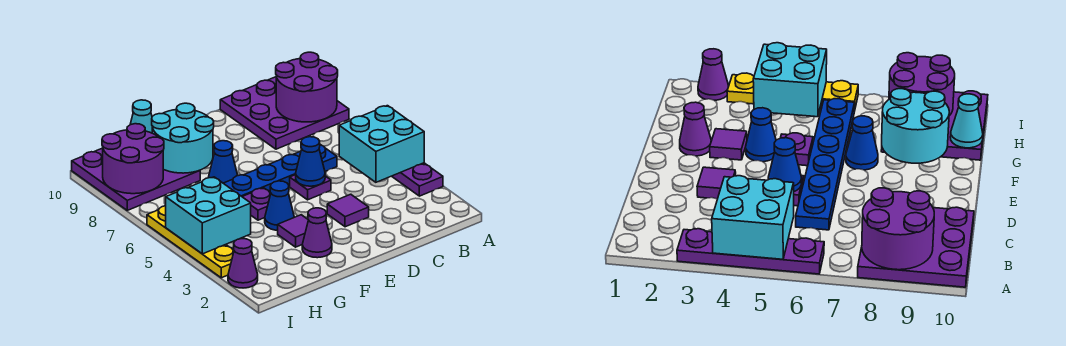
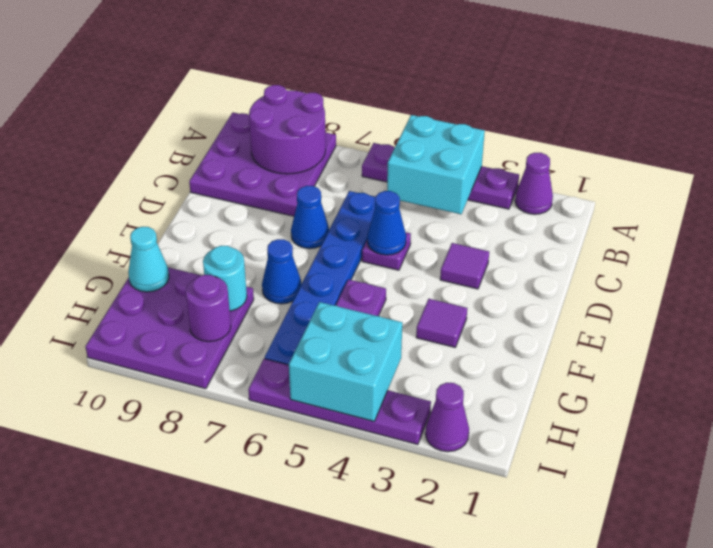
purple cone F2 level 1 -> purple cone A2 level 1
blue cone F4 level 1 -> blue cone D7 level 1
cyan round brick F8:G9 level 2 -> cyan round brick G8 level 2
purple round brick H8:I9 level 2 -> purple round brick H8 level 2
yellow plate I3:I6 level 1 -> purple plate I3:I6 level 1

